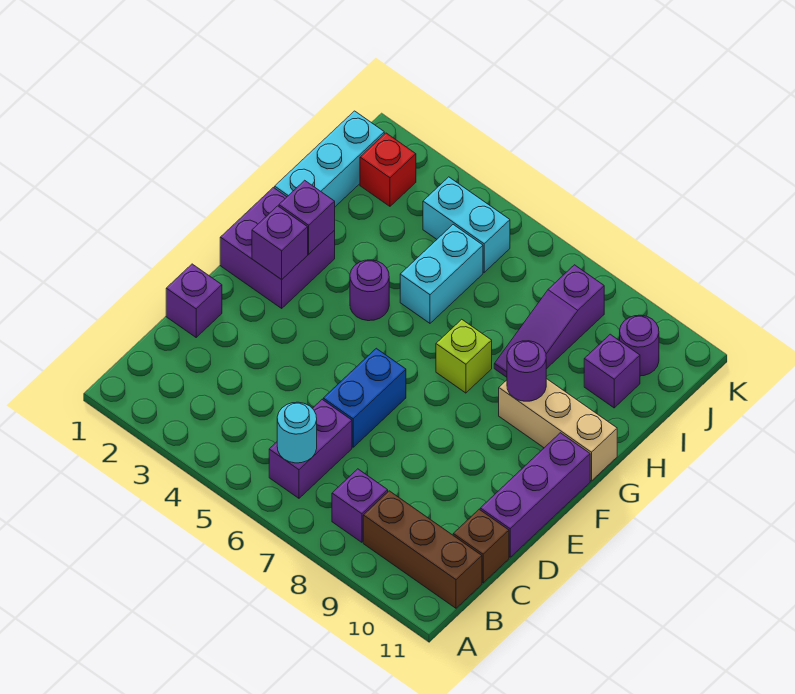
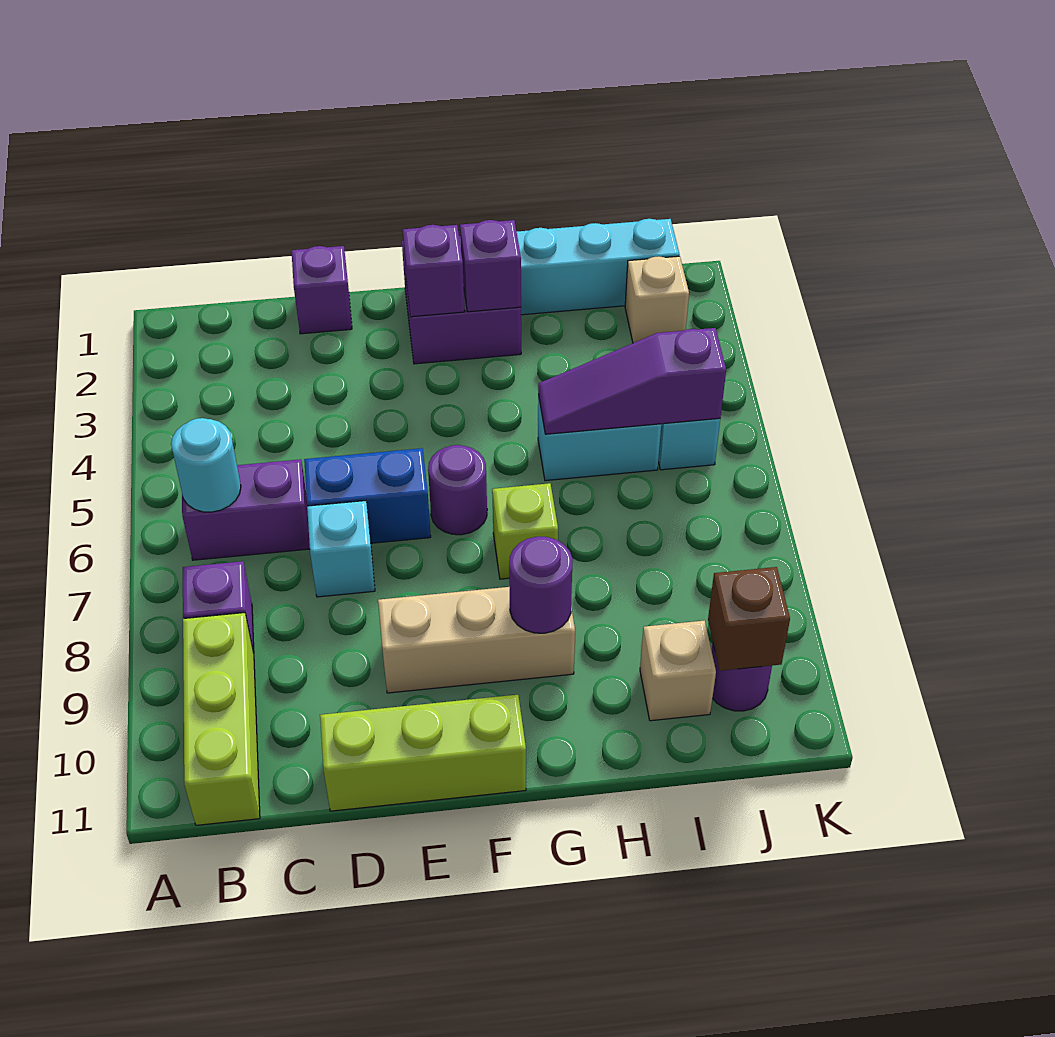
brown brick B9:B11 level 1 -> lime brick B9:B11 level 1
brown brick C11 level 1 -> brown brick J10 level 2
none -> cyan brick D7 level 1
purple brick D11:F11 level 1 -> lime brick D11:F11 level 1
purple round brick G4 level 1 -> purple round brick F6 level 1
tan brick G9:G11 level 1 -> tan brick E9:G9 level 1
purple slope H8:J8 level 1 top J -> purple slope H5:J5 level 2 top J
purple brick I10 level 1 -> tan brick I10 level 1
red brick J2 level 1 -> tan brick J2 level 1

